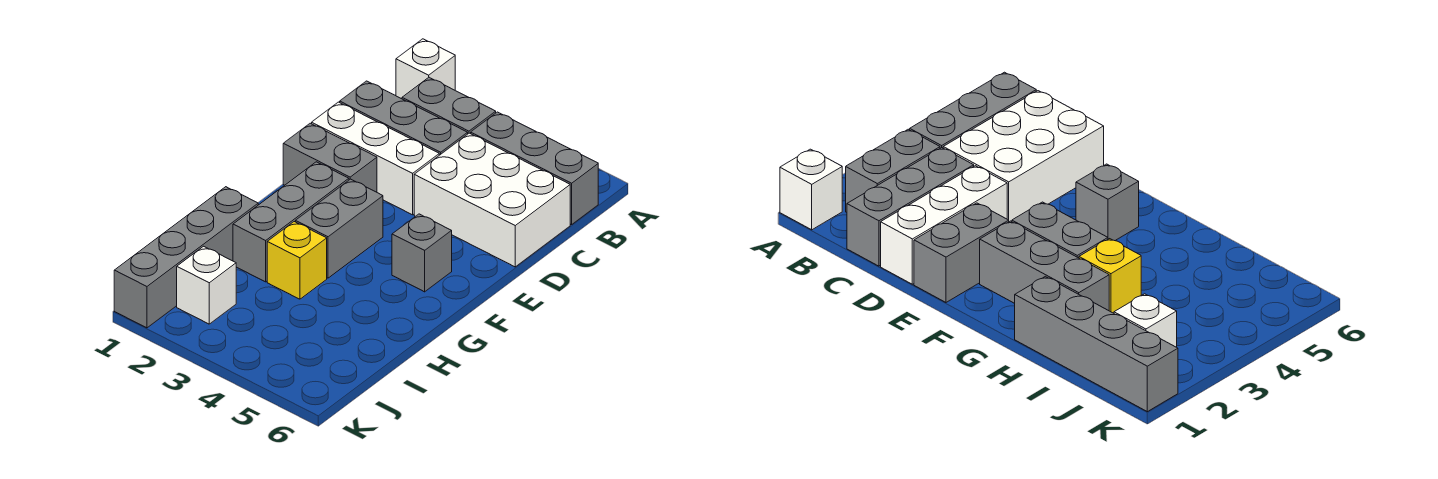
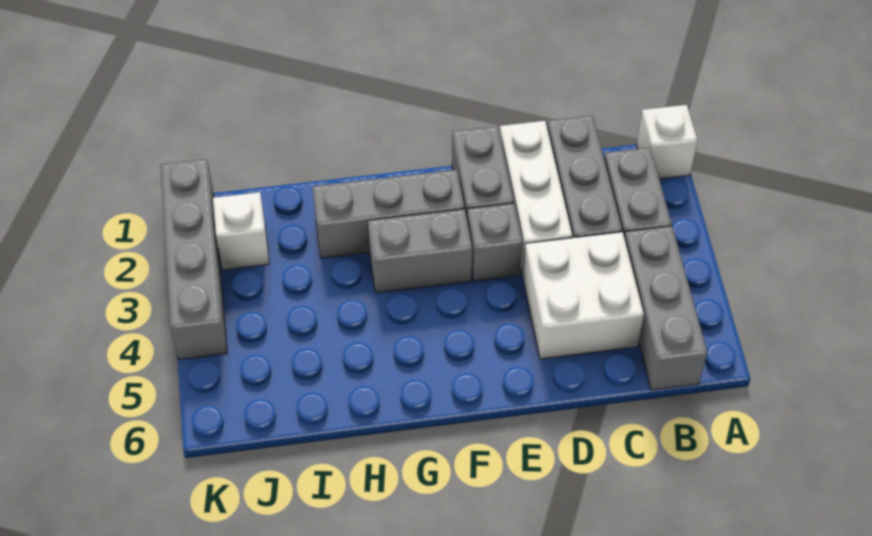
white brick C4:D6 level 1 -> white brick C4:D5 level 1
grey brick F5 level 1 -> grey brick E3 level 1
grey brick H1:K1 level 1 -> grey brick K1:K4 level 1
yellow brick H3 level 1 -> none

